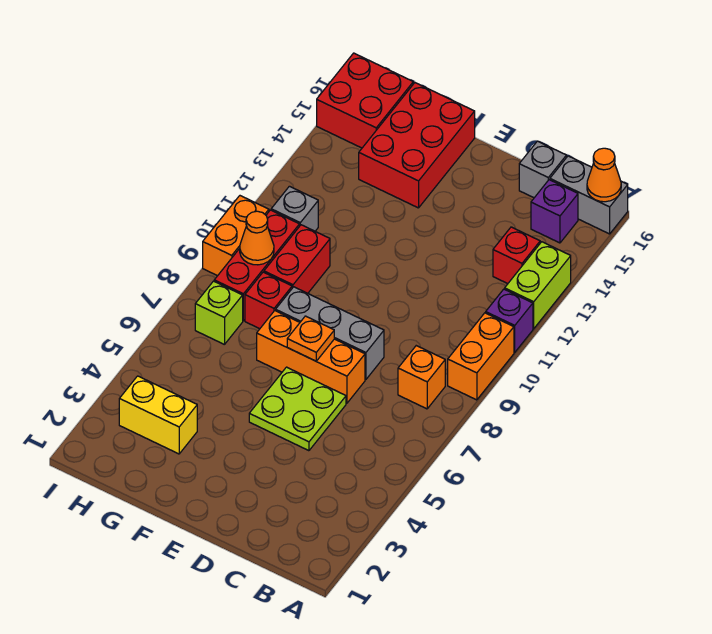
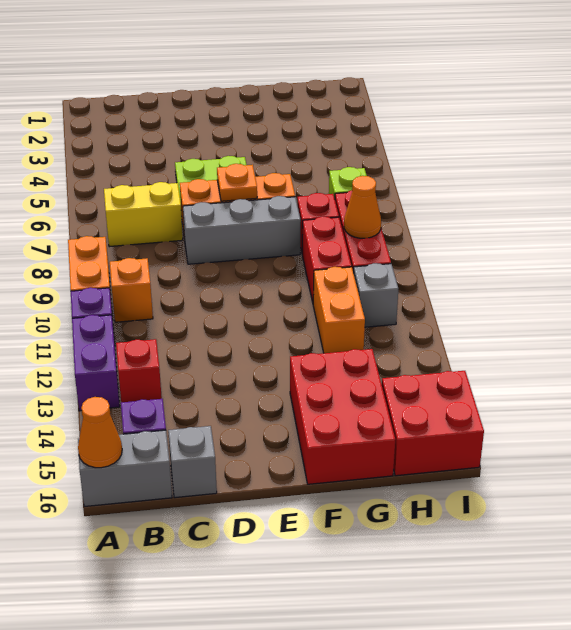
lime brick A12:A13 level 1 -> purple brick A12:A13 level 1
orange brick B8 level 1 -> orange brick B10 level 1
yellow brick G3:H3 level 1 -> yellow brick B7:C7 level 1
orange brick I9:I10 level 1 -> orange brick G11:G12 level 1

